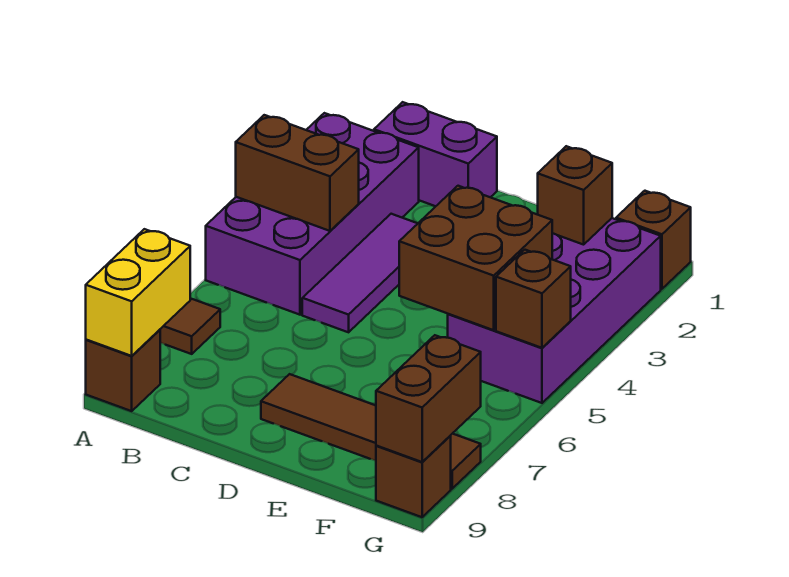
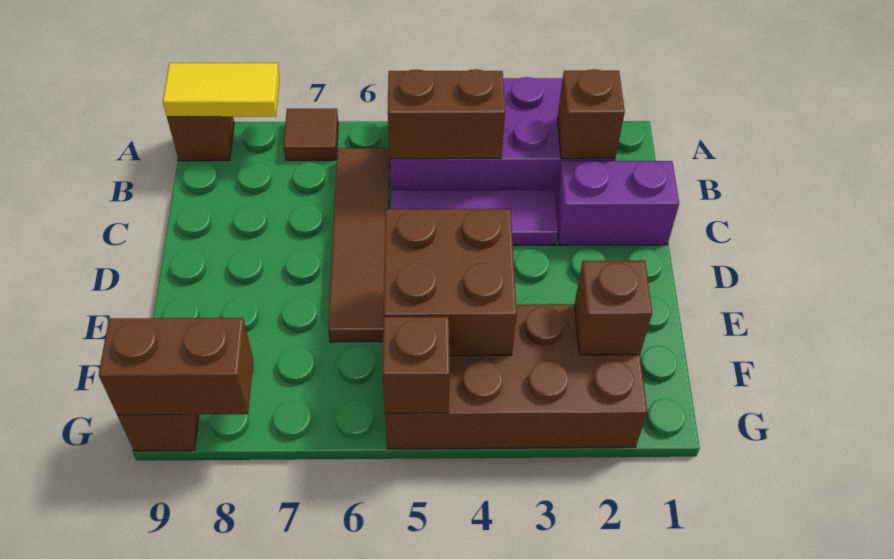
brown brick A4:B4 level 2 -> brown brick B4:B5 level 2
yellow brick A8:A9 level 2 -> yellow tile A8:A9 level 2
purple brick B1:C1 level 1 -> purple brick C1:C2 level 1
brown tile D8:G8 level 1 -> brown tile B6:E6 level 1
purple brick F2:G5 level 1 -> brown brick F2:G5 level 1
brown brick G1 level 1 -> brown brick B2 level 2

